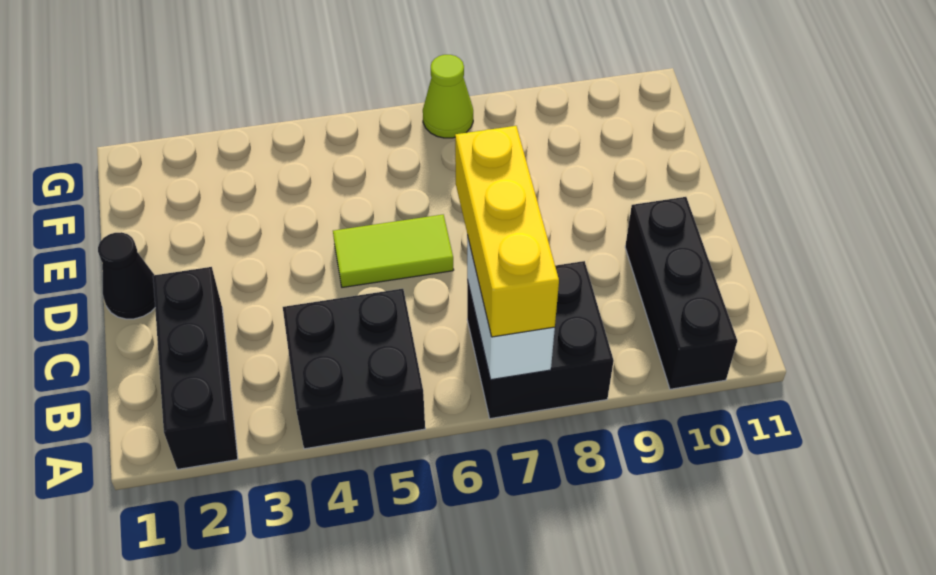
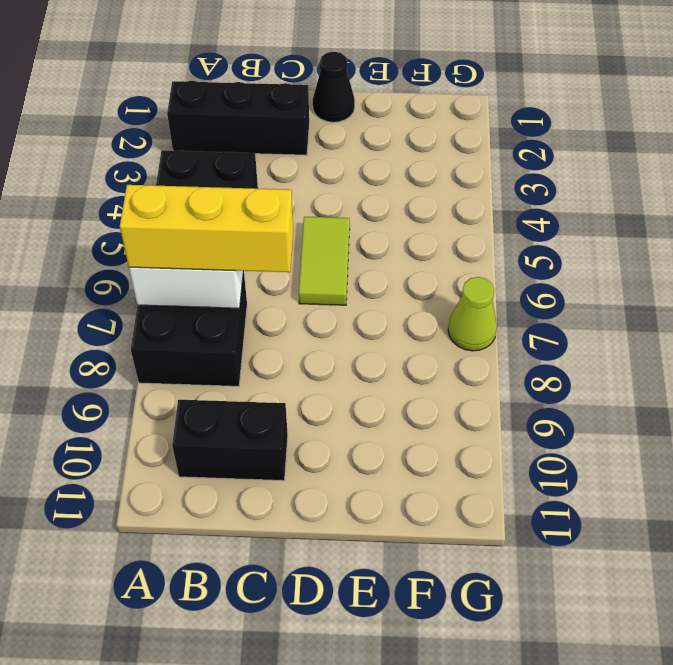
black brick A10:C10 level 1 -> black brick B10:C10 level 1

